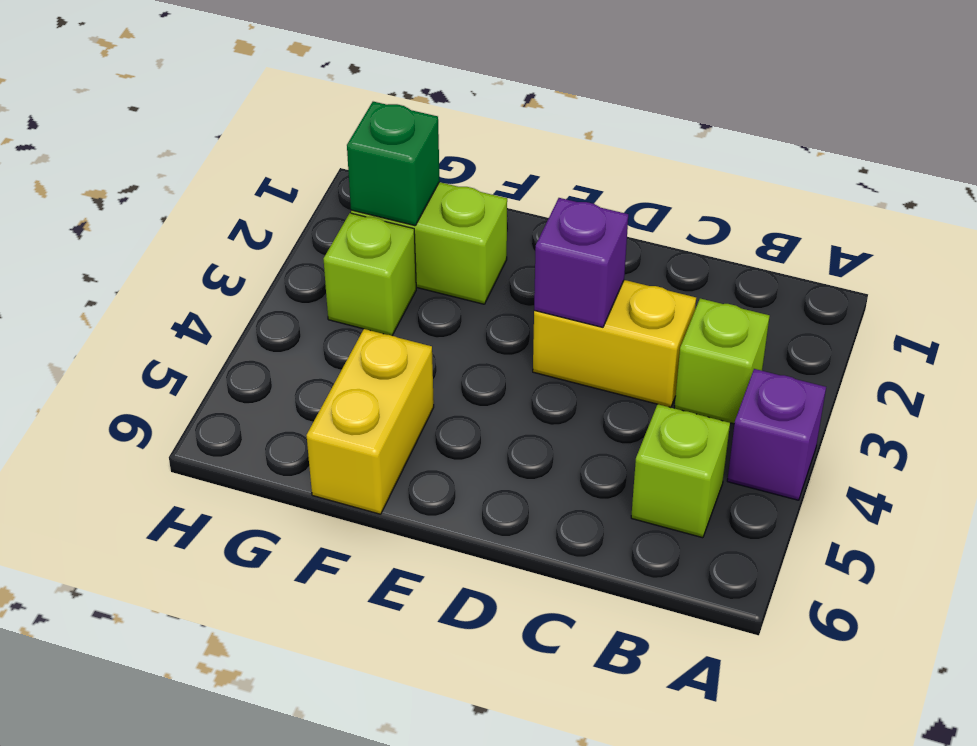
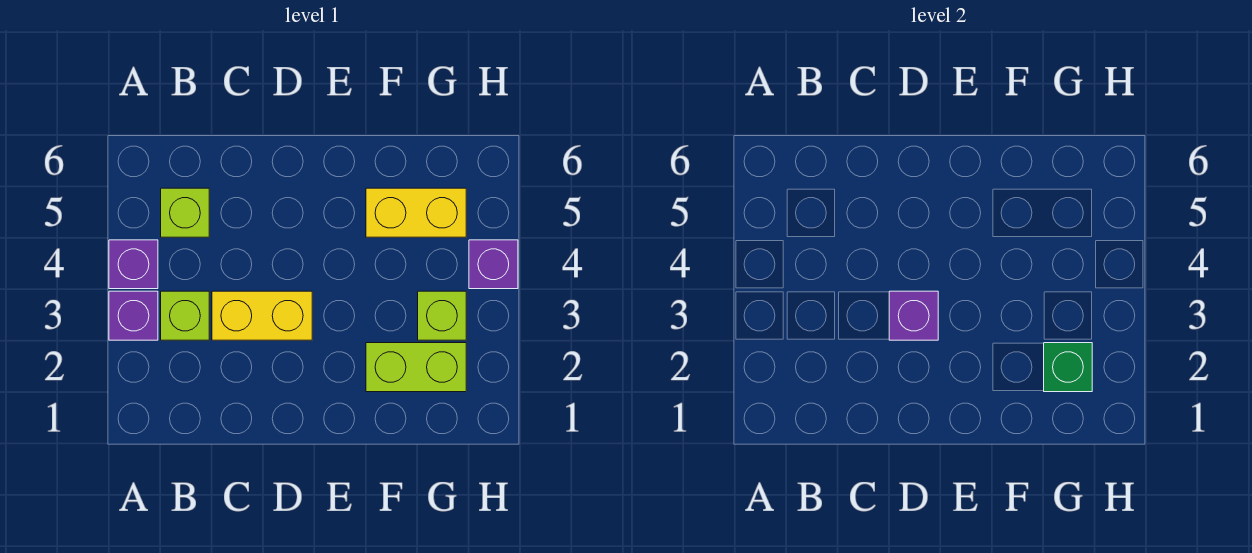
none -> purple brick A3 level 1
yellow brick F5:F6 level 1 -> yellow brick F5:G5 level 1
none -> purple brick H4 level 1

